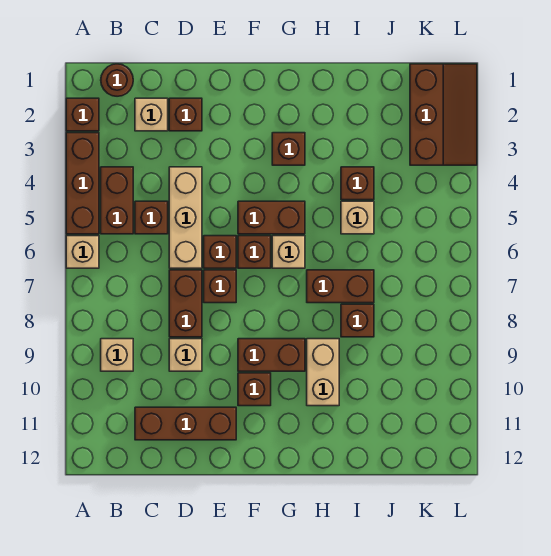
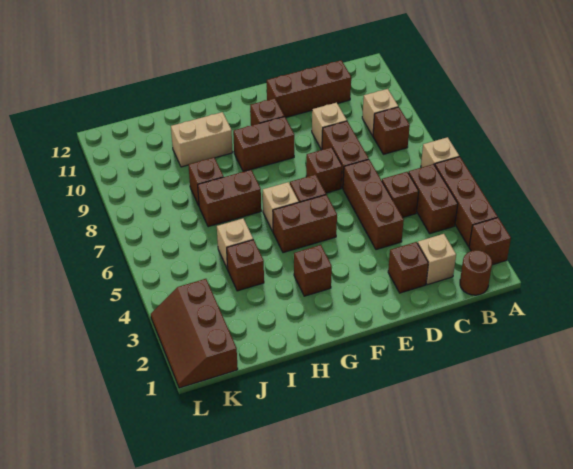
tan brick D4:D6 level 1 -> brown brick D4:D6 level 1
brown brick E6 level 1 -> brown brick B8 level 1
tan brick H9:H10 level 1 -> tan brick H10:I10 level 1

